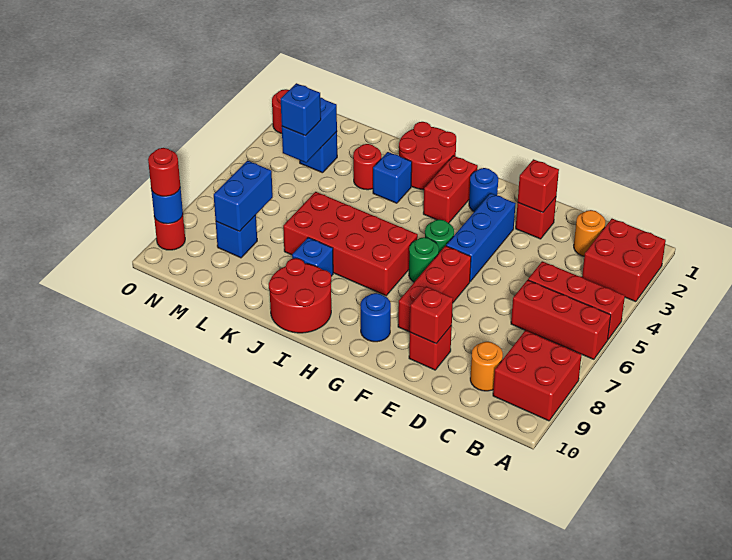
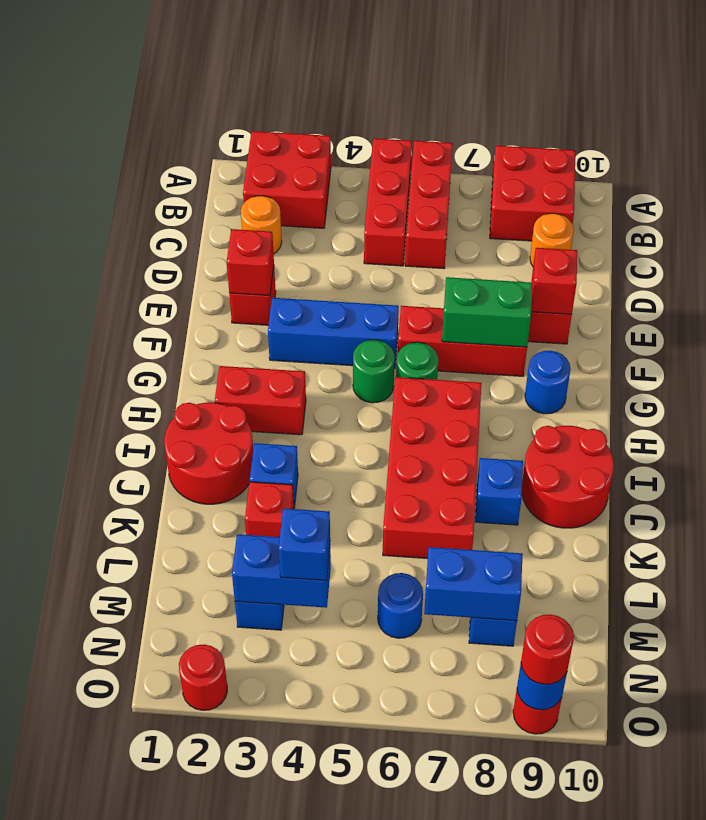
none -> green brick F7:F8 level 2
blue round brick G2 level 1 -> blue round brick M6 level 1
red round brick K3 level 1 -> red brick K3 level 1

